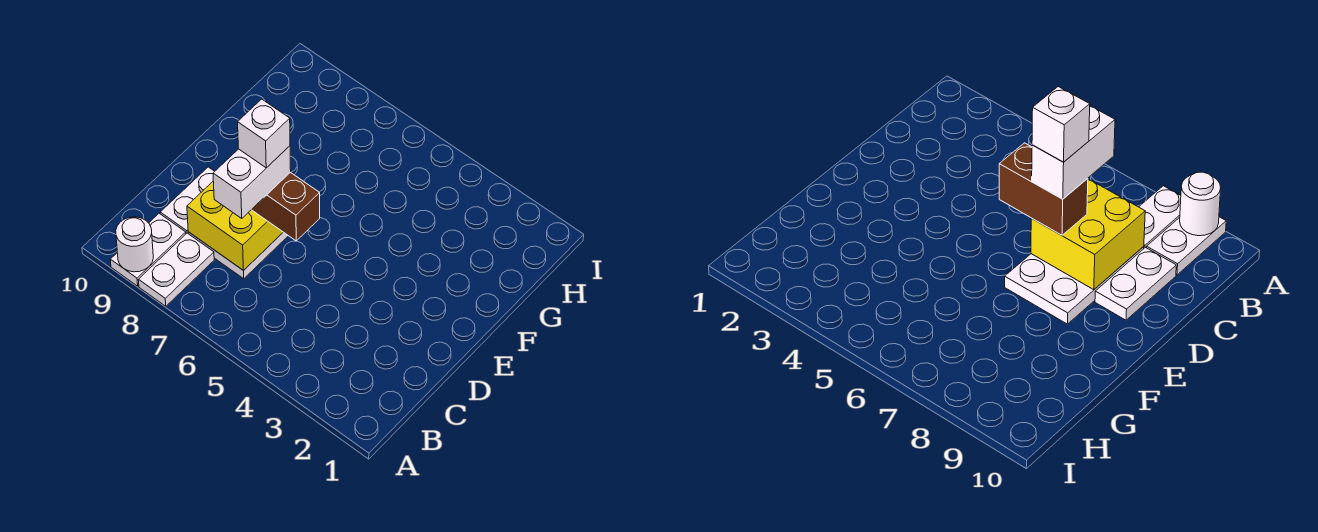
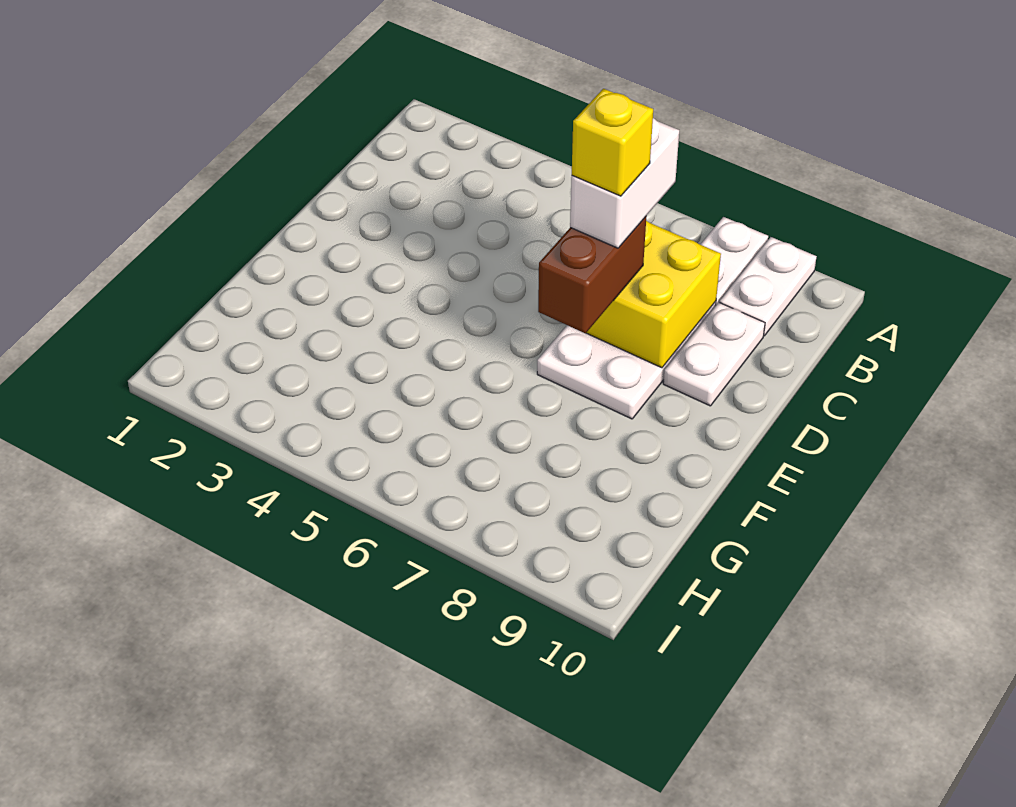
white round brick A9 level 2 -> none
brown brick D6:D7 level 3 -> brown brick D7:E7 level 3
white brick D7 level 5 -> yellow brick D7 level 5

